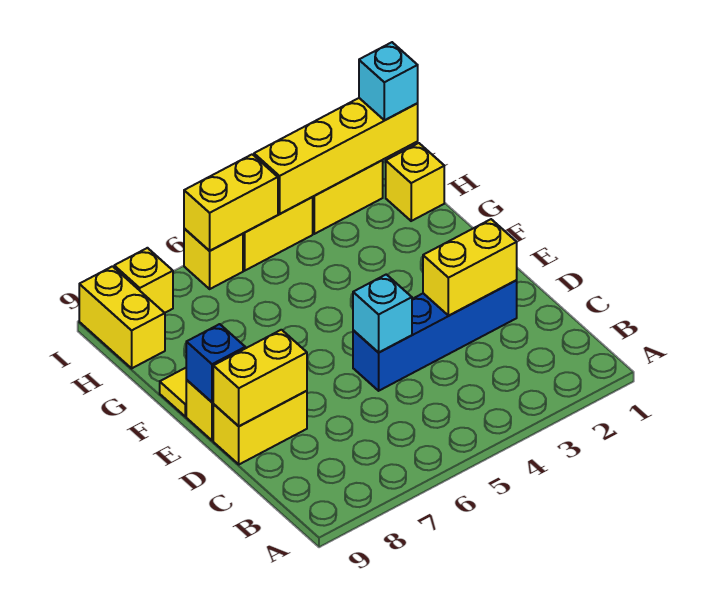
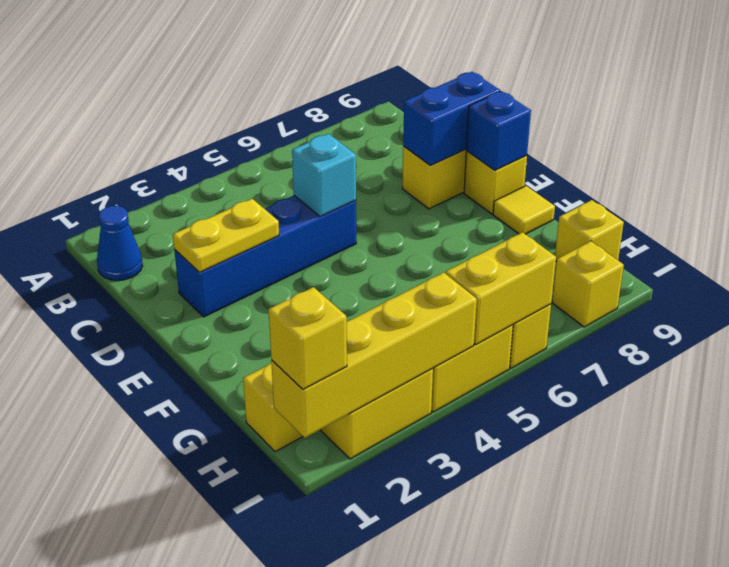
none -> blue cone B1 level 1
yellow brick D2:D3 level 2 -> yellow plate D2:D3 level 2
yellow brick D8:D9 level 2 -> blue brick D8:D9 level 2
yellow brick H9:I9 level 1 -> yellow brick H9 level 1
cyan brick I1 level 3 -> yellow brick I1 level 3

